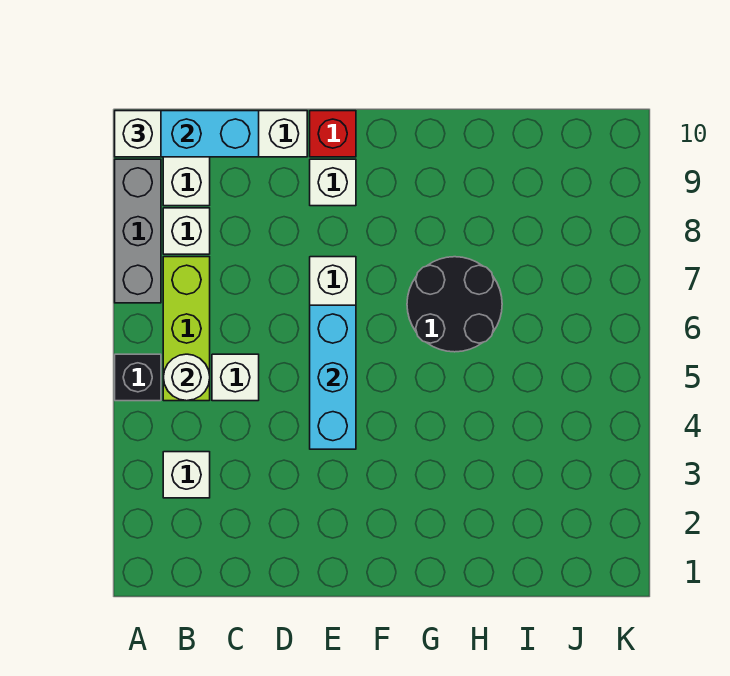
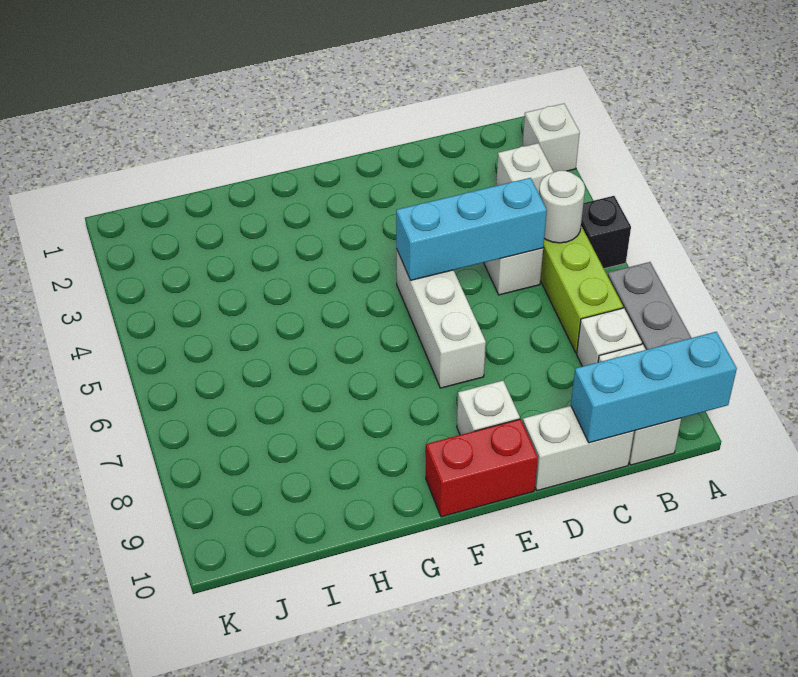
white brick A10 level 3 -> white brick A2 level 1
cyan brick E4:E6 level 2 -> cyan brick C5:E5 level 2
red brick E10 level 1 -> red brick E10:F10 level 1
black round brick G6:H7 level 1 -> none

